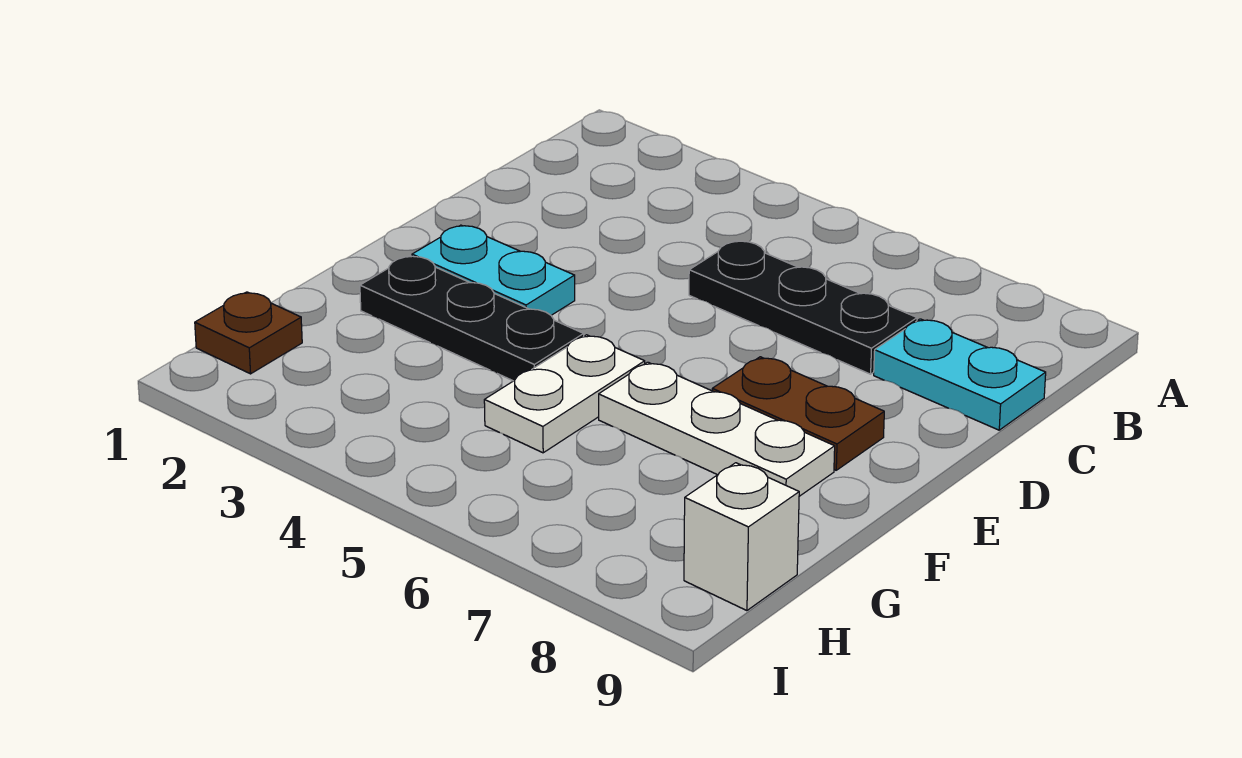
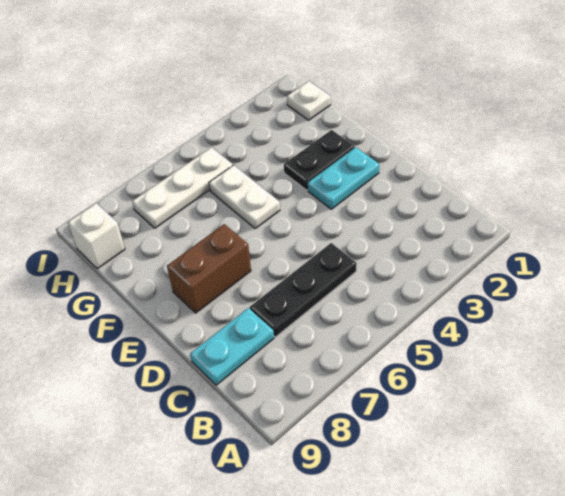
brown plate E7:E8 level 1 -> brown brick E7:E8 level 1
black plate F2:F4 level 1 -> black plate F2:F3 level 1
white plate F6:F8 level 1 -> white plate H5:H7 level 1
brown plate H1 level 1 -> white plate H1 level 1

